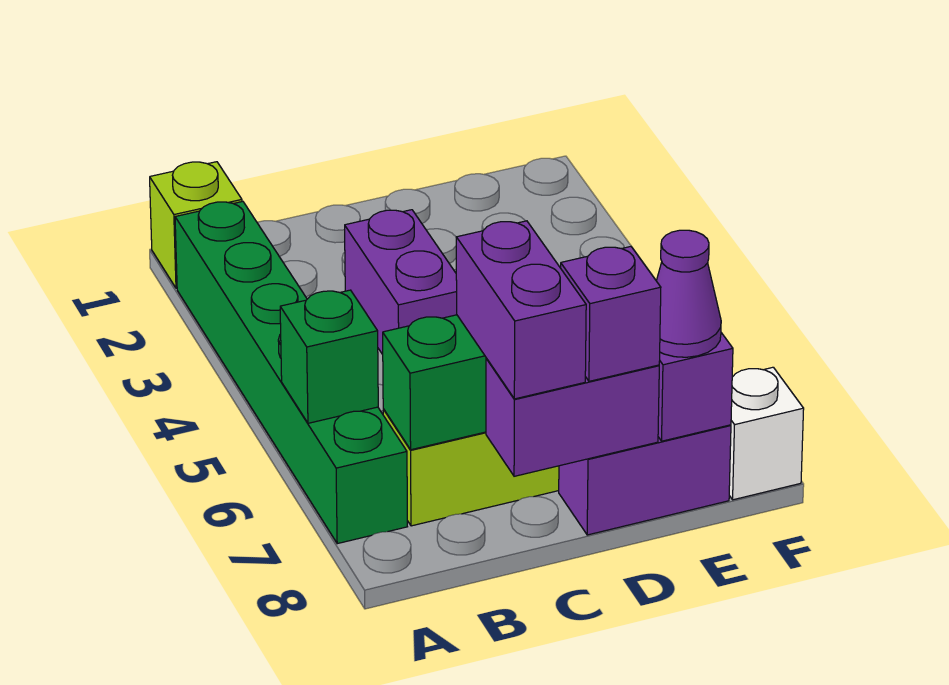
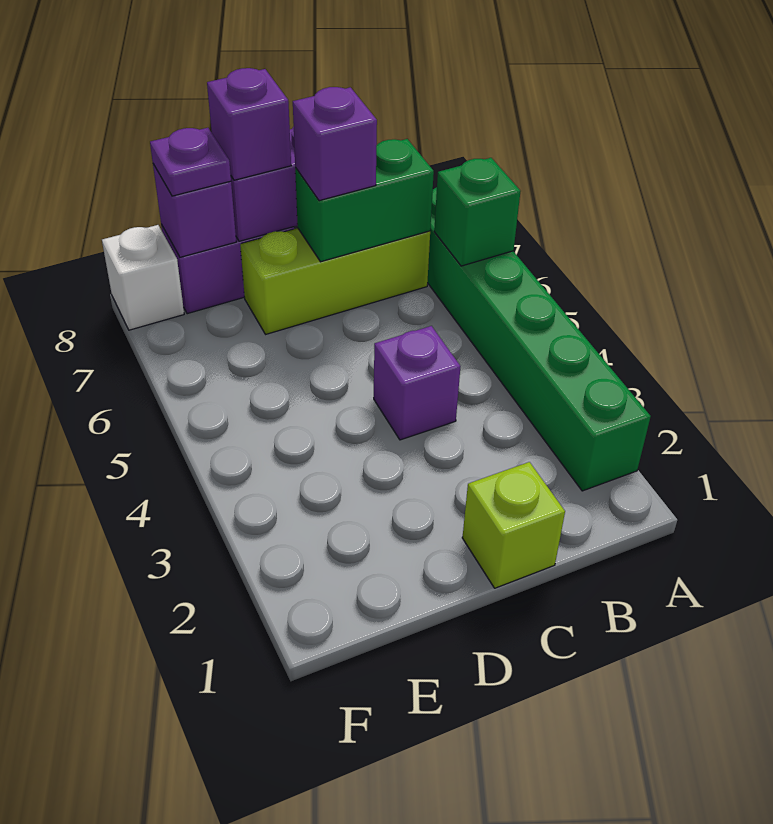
lime brick A1 level 1 -> lime brick C1 level 1
purple brick C3:C4 level 1 -> purple brick C4 level 1
purple brick C7:C8 level 3 -> purple brick C7 level 3
purple cone E8 level 3 -> purple plate E8 level 3

